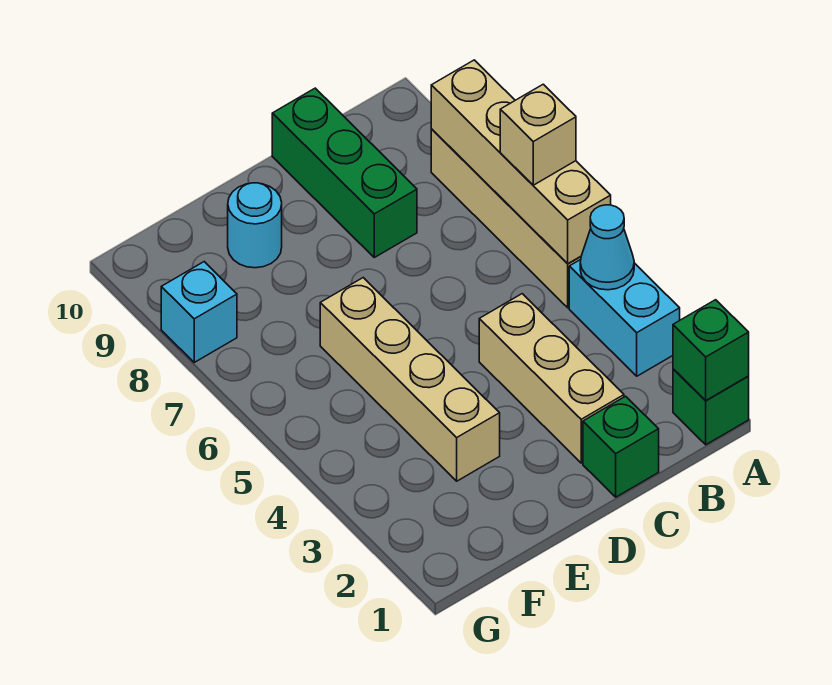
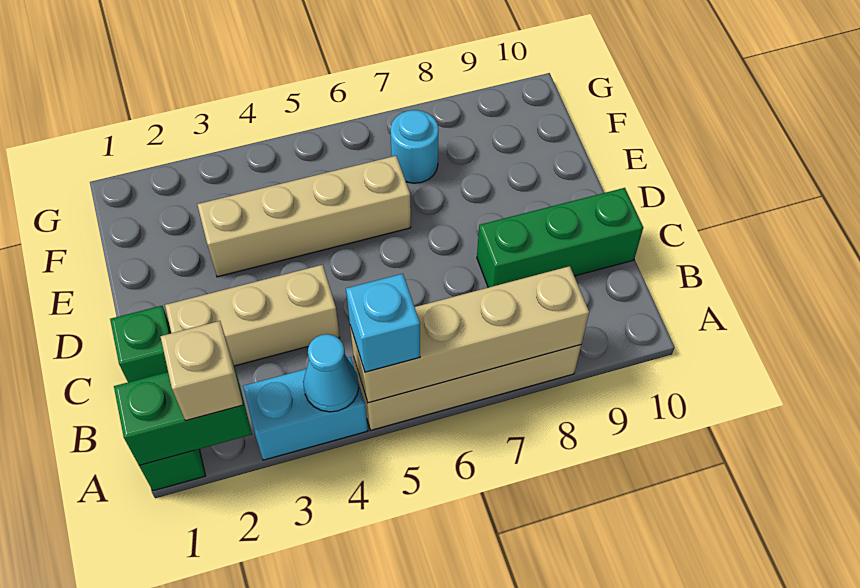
green brick A1 level 2 -> green brick A1:A2 level 2
tan brick A6 level 3 -> tan brick A2 level 3
cyan round brick E9 level 1 -> cyan round brick F7 level 1
cyan brick G8 level 1 -> cyan brick A5 level 3

